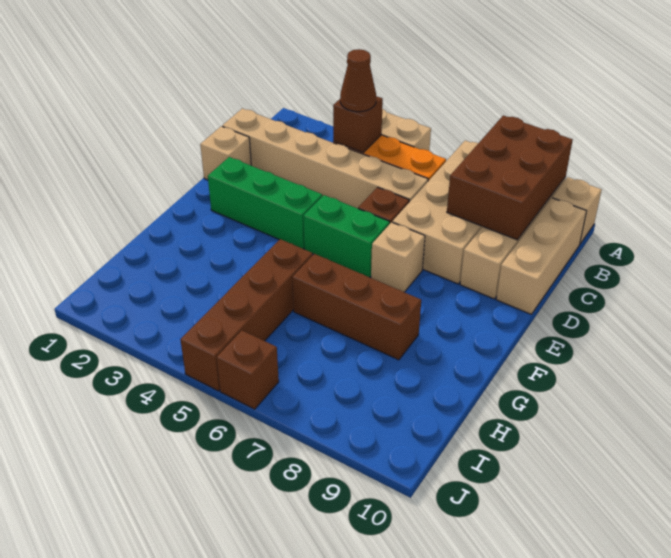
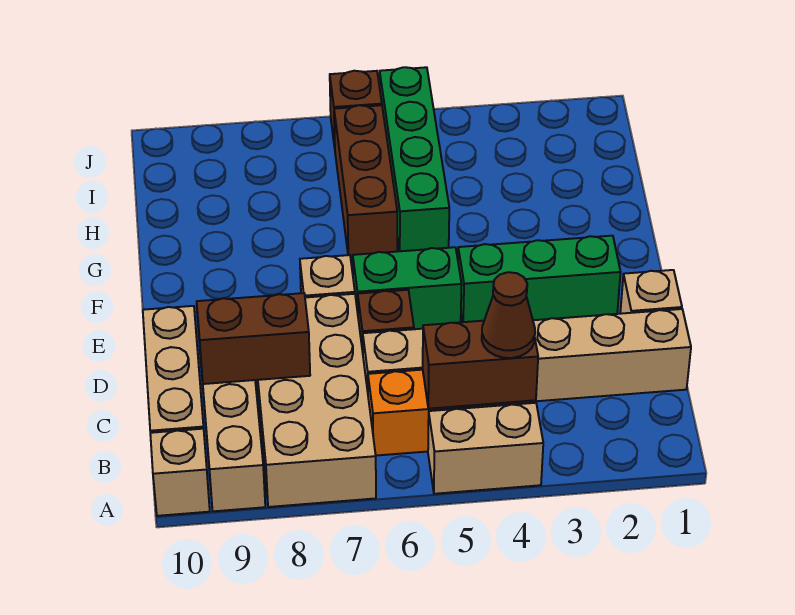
brown brick A8:C9 level 2 -> brown brick C8:C9 level 2
brown brick B4 level 2 -> brown brick B4:B5 level 2
brown brick G5:J5 level 1 -> green brick G5:J5 level 1
brown brick G6:G8 level 1 -> brown brick G6:I6 level 1

